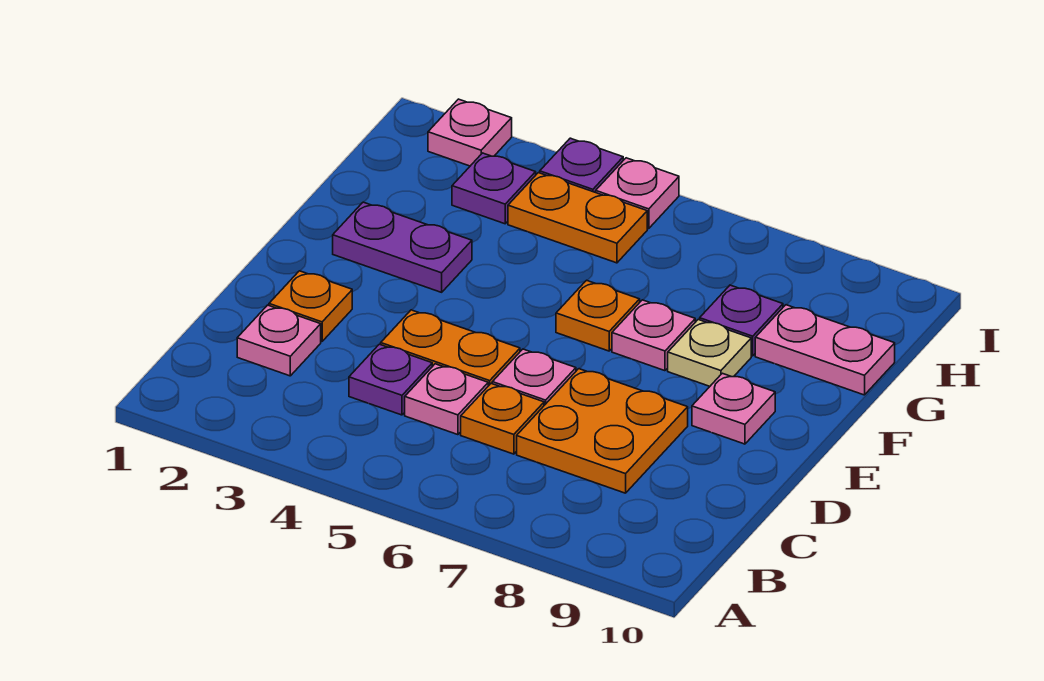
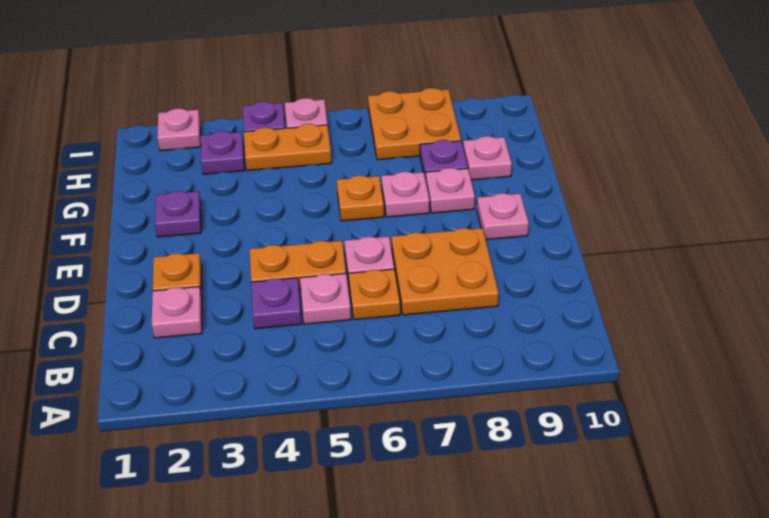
purple plate F2:F3 level 1 -> purple plate F2 level 1
tan plate F8 level 1 -> pink plate F8 level 1
pink plate G9:G10 level 1 -> pink plate G9 level 1
none -> orange plate H7:I8 level 1

